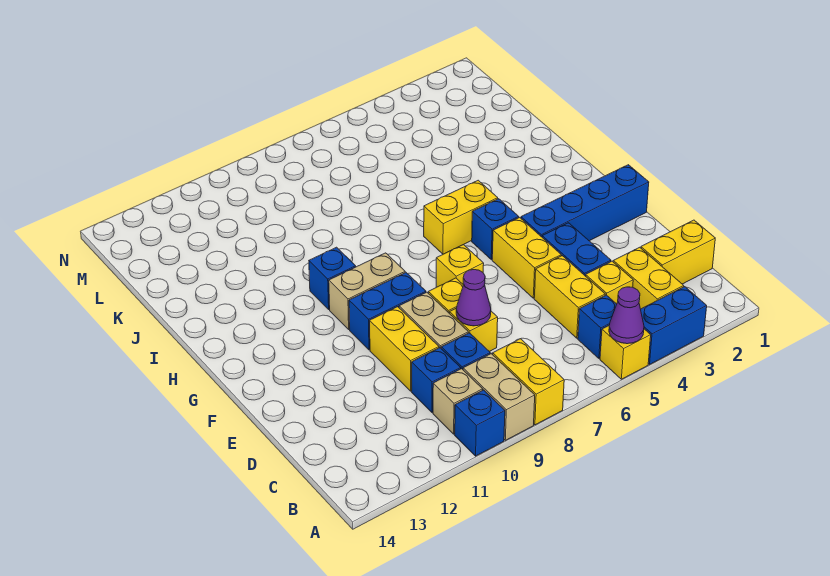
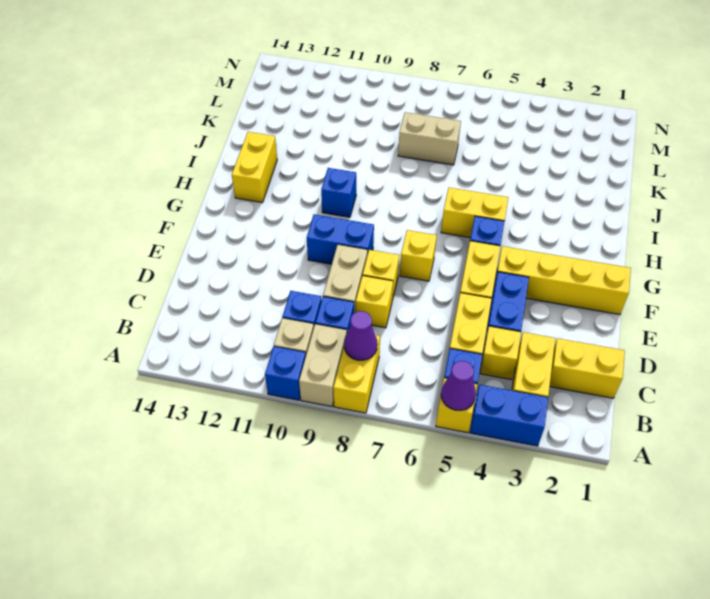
purple cone D8 level 2 -> purple cone B8 level 2
yellow brick D10:E10 level 1 -> yellow brick H13:I13 level 1
blue brick F1:F4 level 1 -> yellow brick F1:F4 level 1
tan brick G9:G10 level 1 -> tan brick K7:K8 level 1

